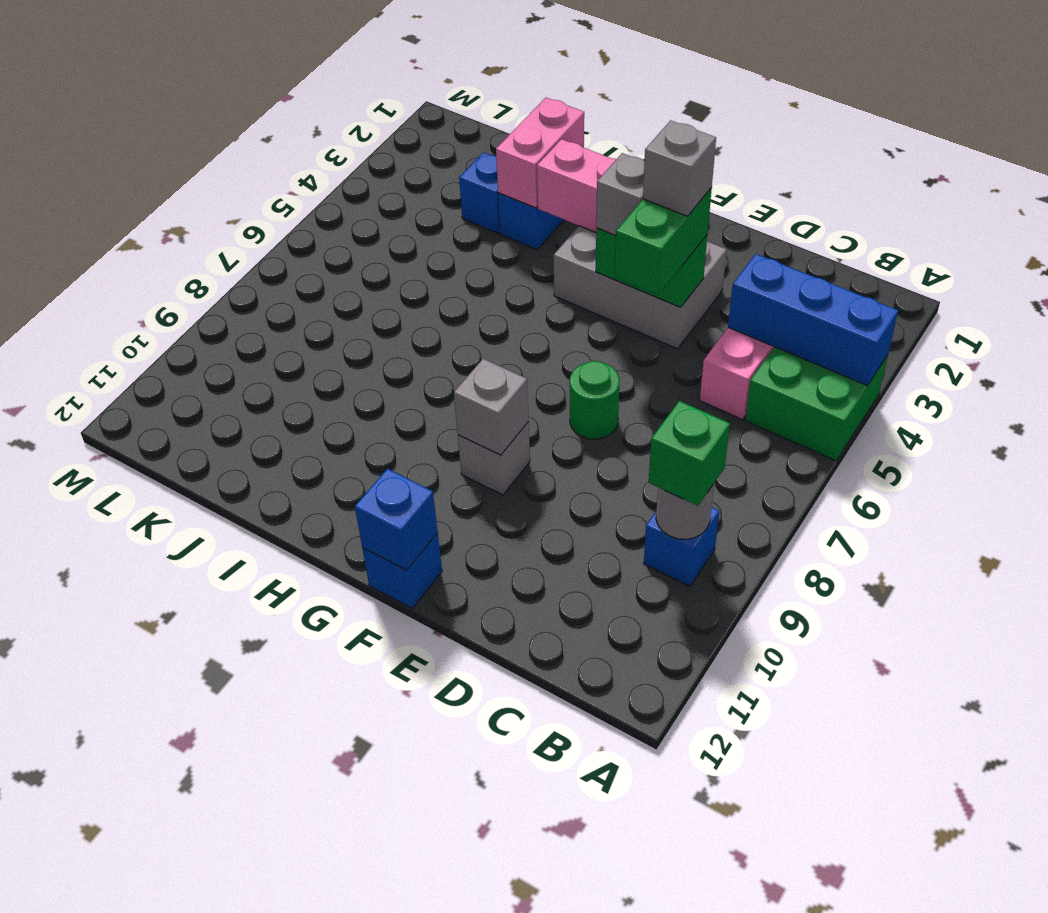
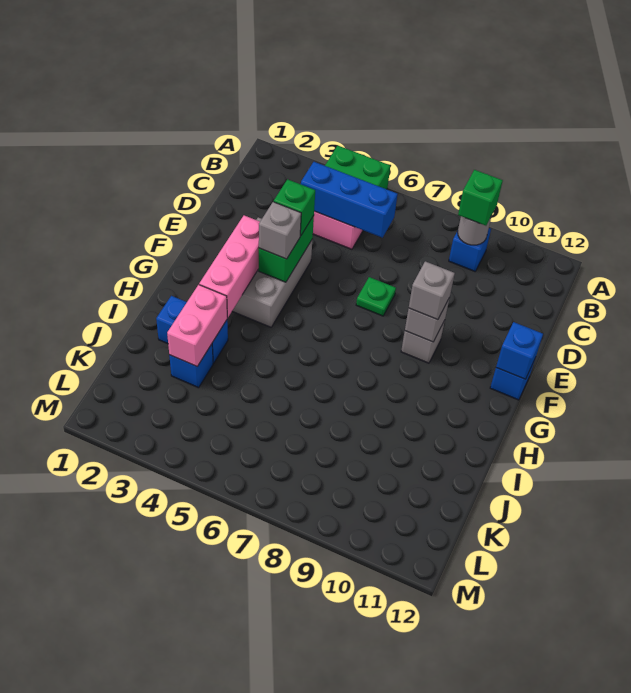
blue brick A4:C4 level 2 -> blue brick C4:C6 level 2
green brick E4:E5 level 3 -> green brick E4 level 3
grey brick E4 level 4 -> grey brick F9 level 3
green round brick E7 level 1 -> green plate E7 level 1
pink brick I2:I3 level 2 -> pink brick I3:J3 level 2

